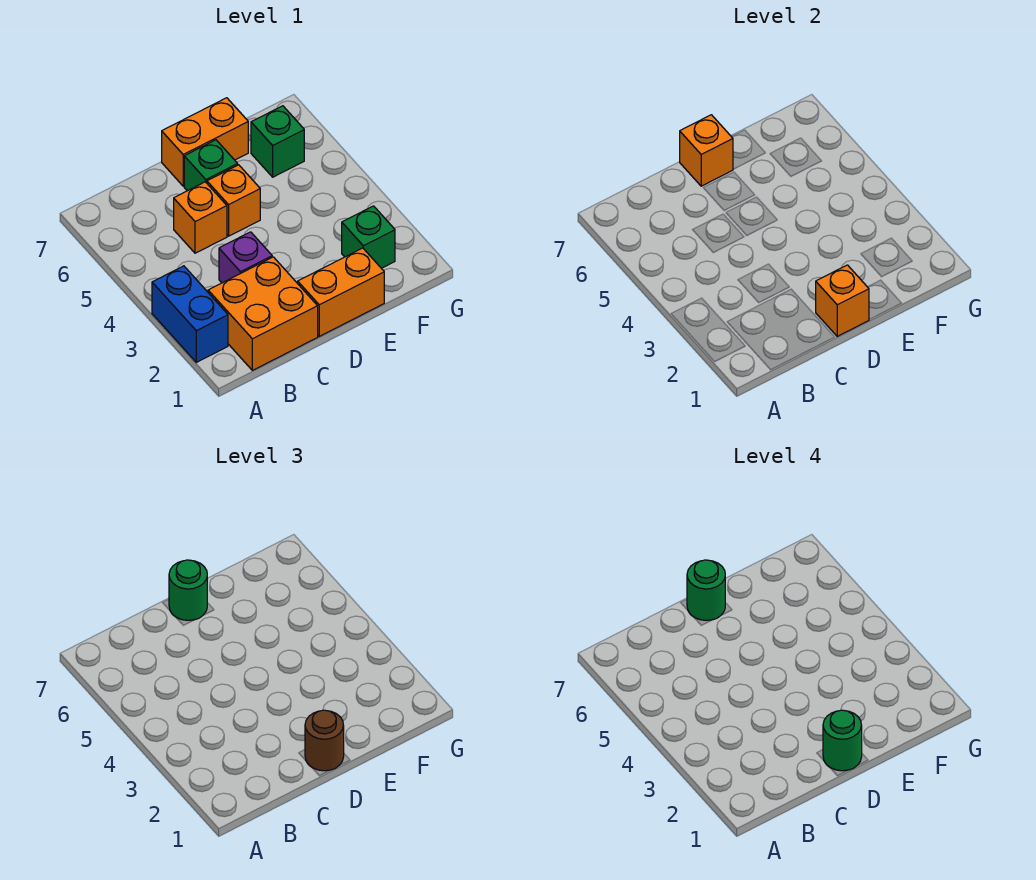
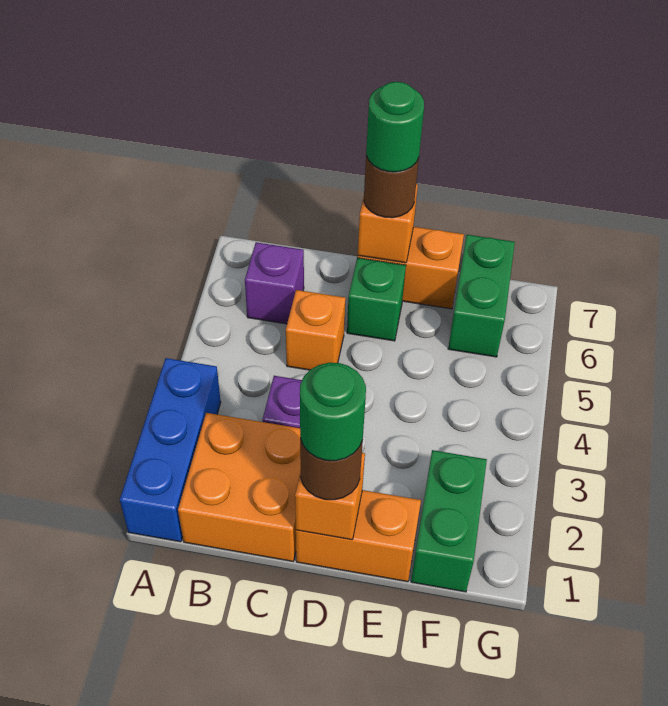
blue brick A2:A3 level 1 -> blue brick A1:A3 level 1
none -> purple brick B6 level 1
orange brick D5 level 1 -> none
green round brick D7 level 3 -> brown round brick D7 level 3
green brick F2 level 1 -> green brick F1:F2 level 1
green brick F6 level 1 -> green brick F6:F7 level 1

